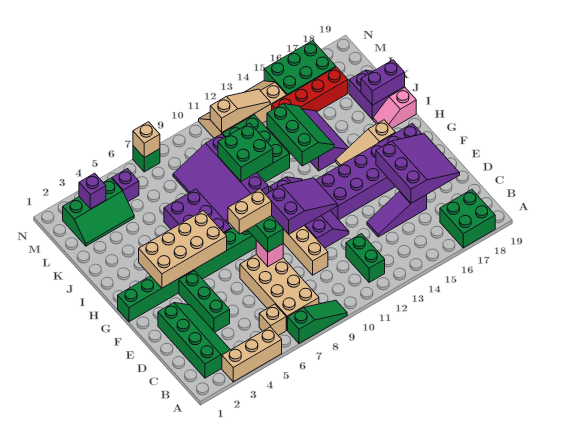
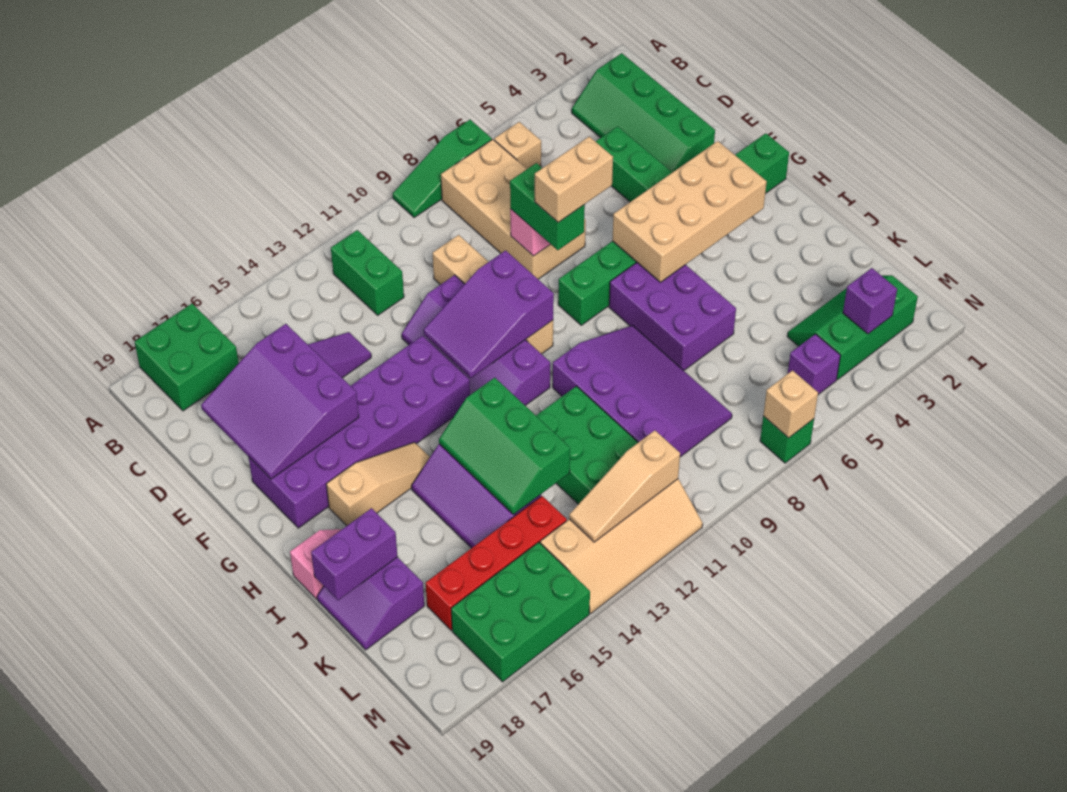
tan brick A3:A5 level 1 -> none
green brick J10:K11 level 2 -> none

